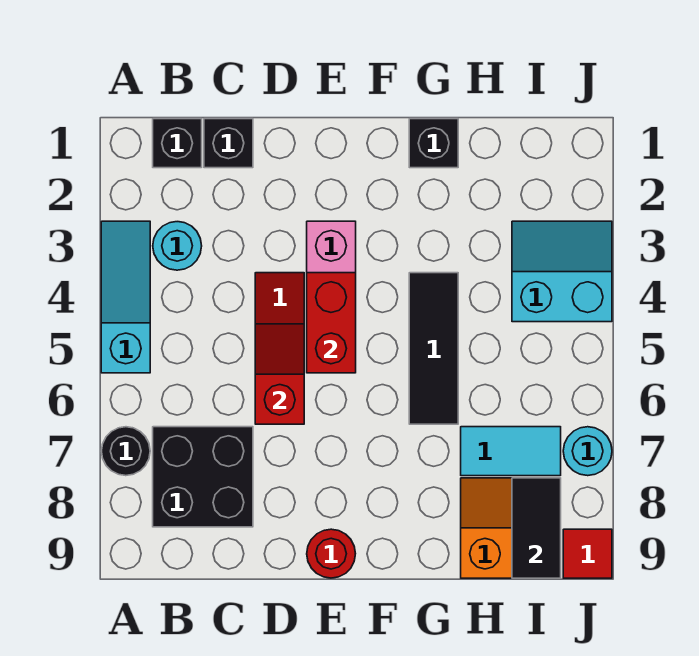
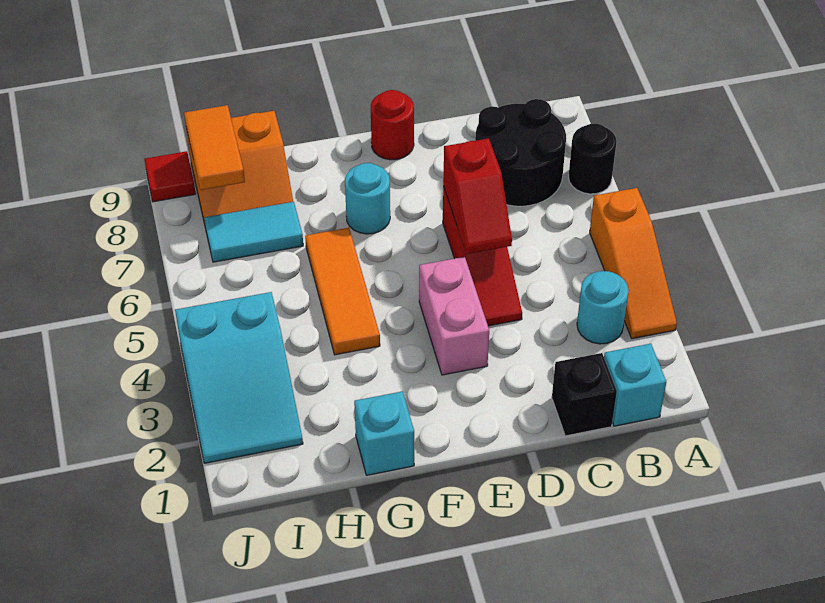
cyan slope A3:A5 level 1 top 5 -> orange slope A3:A5 level 1 top 5
black brick B1 level 1 -> cyan brick B1 level 1
black brick B7:C8 level 1 -> black round brick B7:C8 level 1
red brick E4:E5 level 2 -> none
black brick G1 level 1 -> cyan brick G1 level 1
black tile G4:G6 level 1 -> orange tile G4:G6 level 1
cyan slope I3:J4 level 1 top 4 -> cyan slope I2:J4 level 1 top 4
black tile I8:I9 level 2 -> orange tile I8:I9 level 2
cyan round brick J7 level 1 -> cyan round brick F7 level 1

